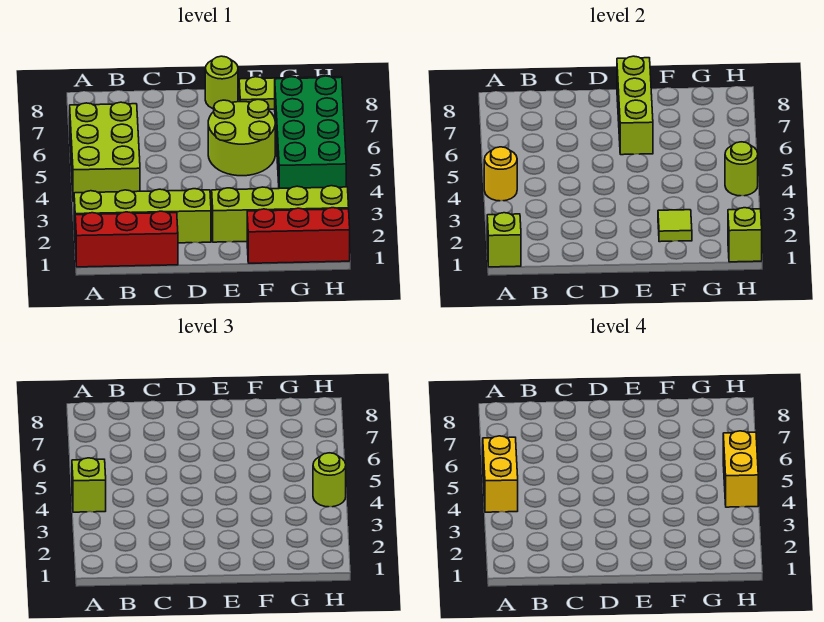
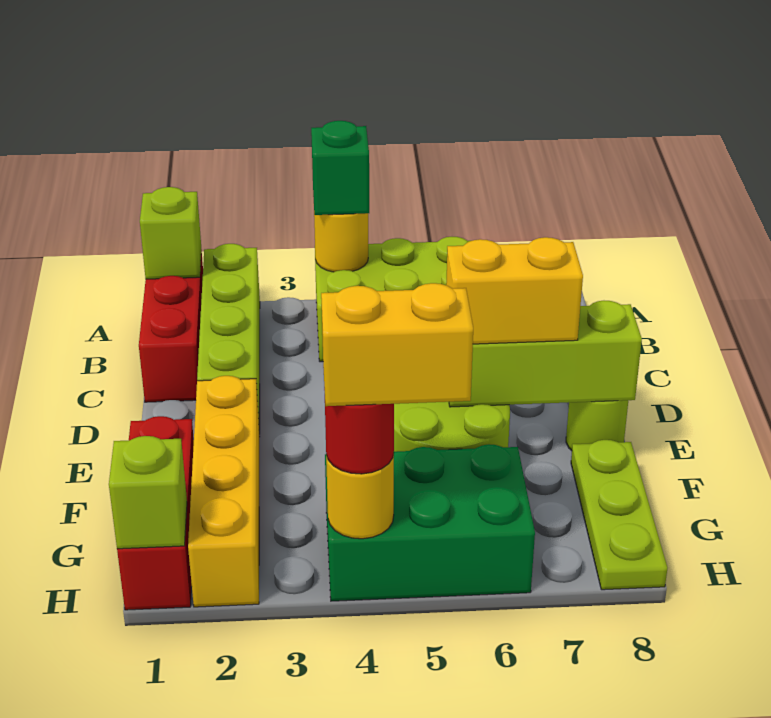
lime brick A4 level 3 -> green brick A4 level 3
yellow brick A4:A5 level 4 -> yellow brick E6:E7 level 3
lime brick E2:H2 level 1 -> yellow brick E2:H2 level 1
lime tile F2 level 2 -> none
green brick G4:H7 level 1 -> green brick G4:H6 level 1
lime round brick H4 level 2 -> yellow round brick H4 level 2
lime round brick H4 level 3 -> red round brick H4 level 3

